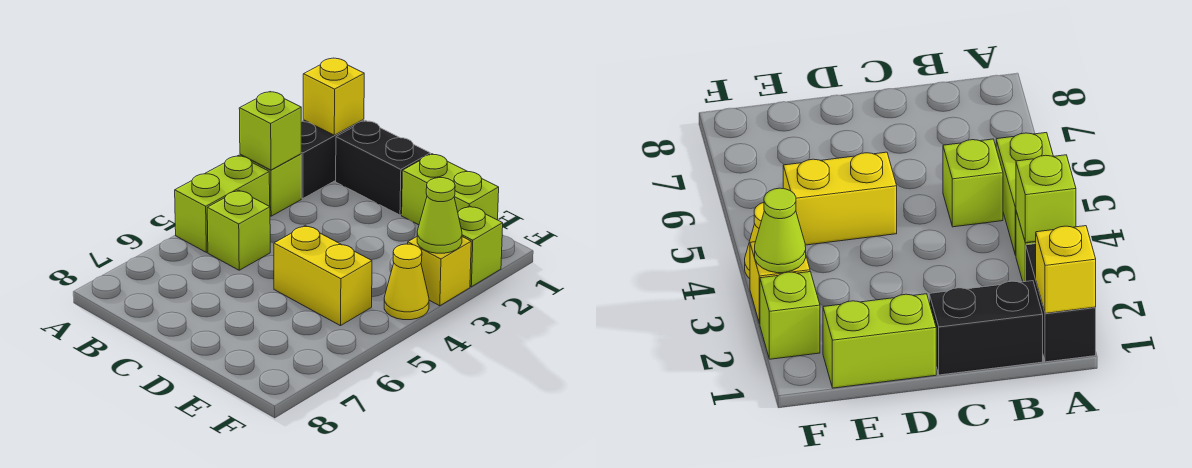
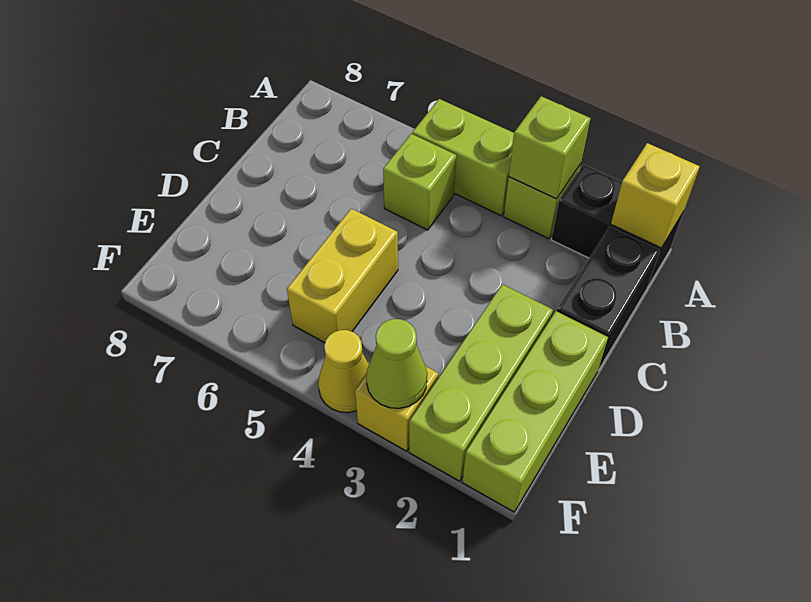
lime brick D1:E1 level 1 -> lime brick D1:F1 level 1
lime brick F2 level 1 -> lime brick D2:F2 level 1

